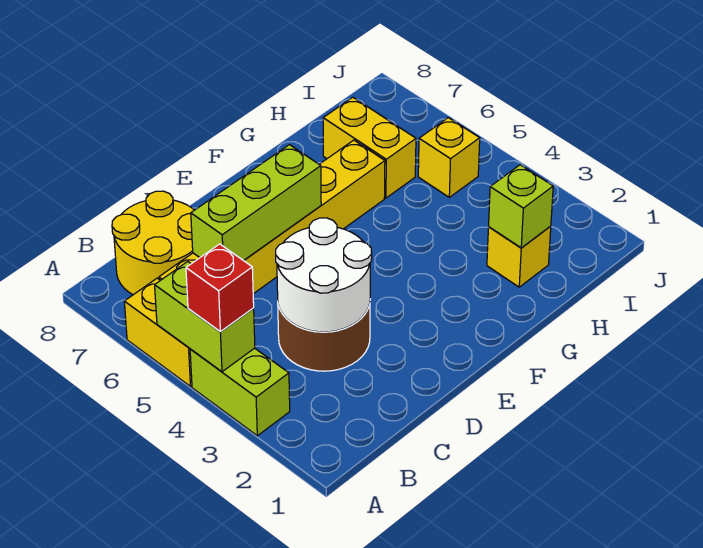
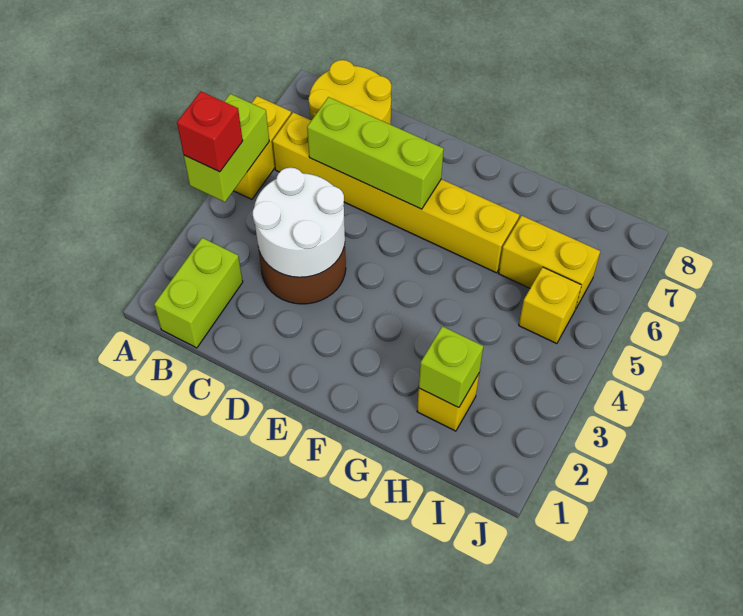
lime brick A3:A4 level 1 -> lime brick B1:B2 level 1
yellow brick H6:H7 level 1 -> yellow brick H6:I6 level 1

